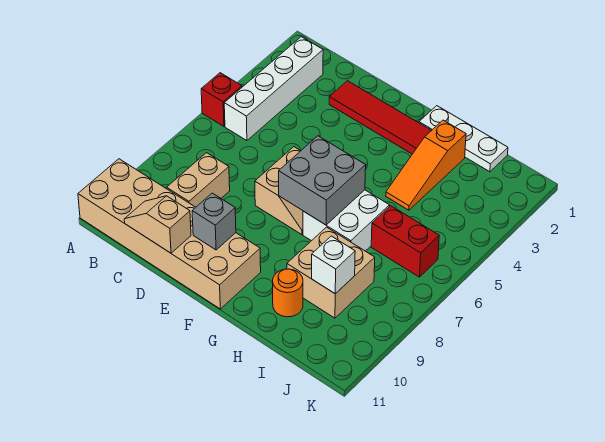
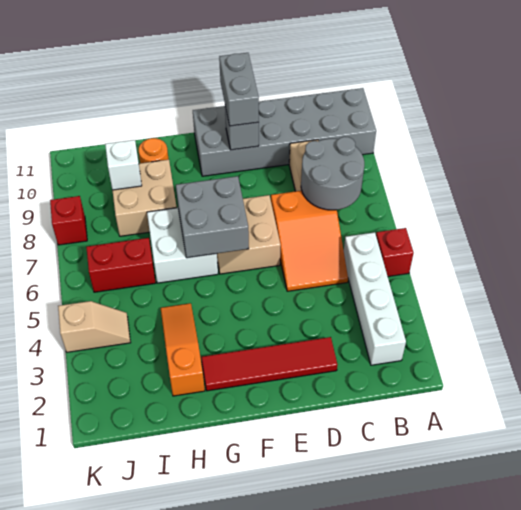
tan brick A10:F11 level 1 -> grey brick A10:F11 level 1
none -> grey round brick B7:C8 level 2
none -> orange slope C5:D7 level 1 top 7
tan slope C11:D11 level 2 top D -> tan slope J4:K4 level 1 top K
none -> grey brick E10:E11 level 3
white plate G1:I1 level 1 -> none
none -> red brick K8 level 1

